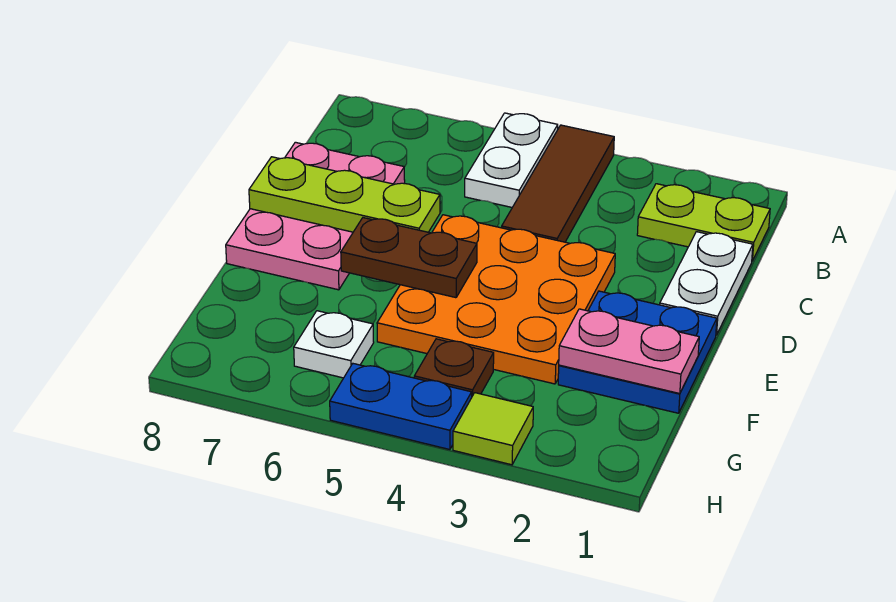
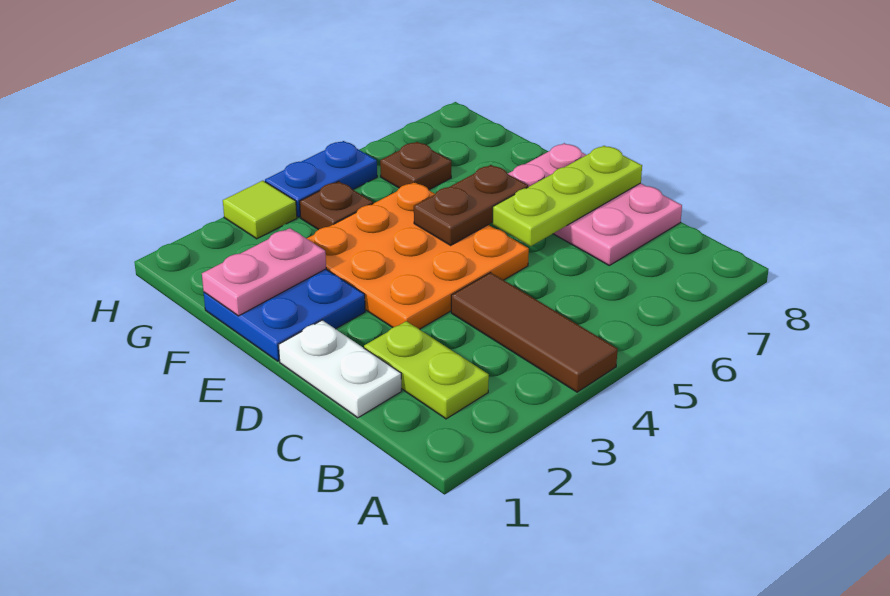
white plate A5:B5 level 1 -> none
lime plate B1:B2 level 1 -> lime plate B2:C2 level 1
white plate G6 level 1 -> brown plate G6 level 1

